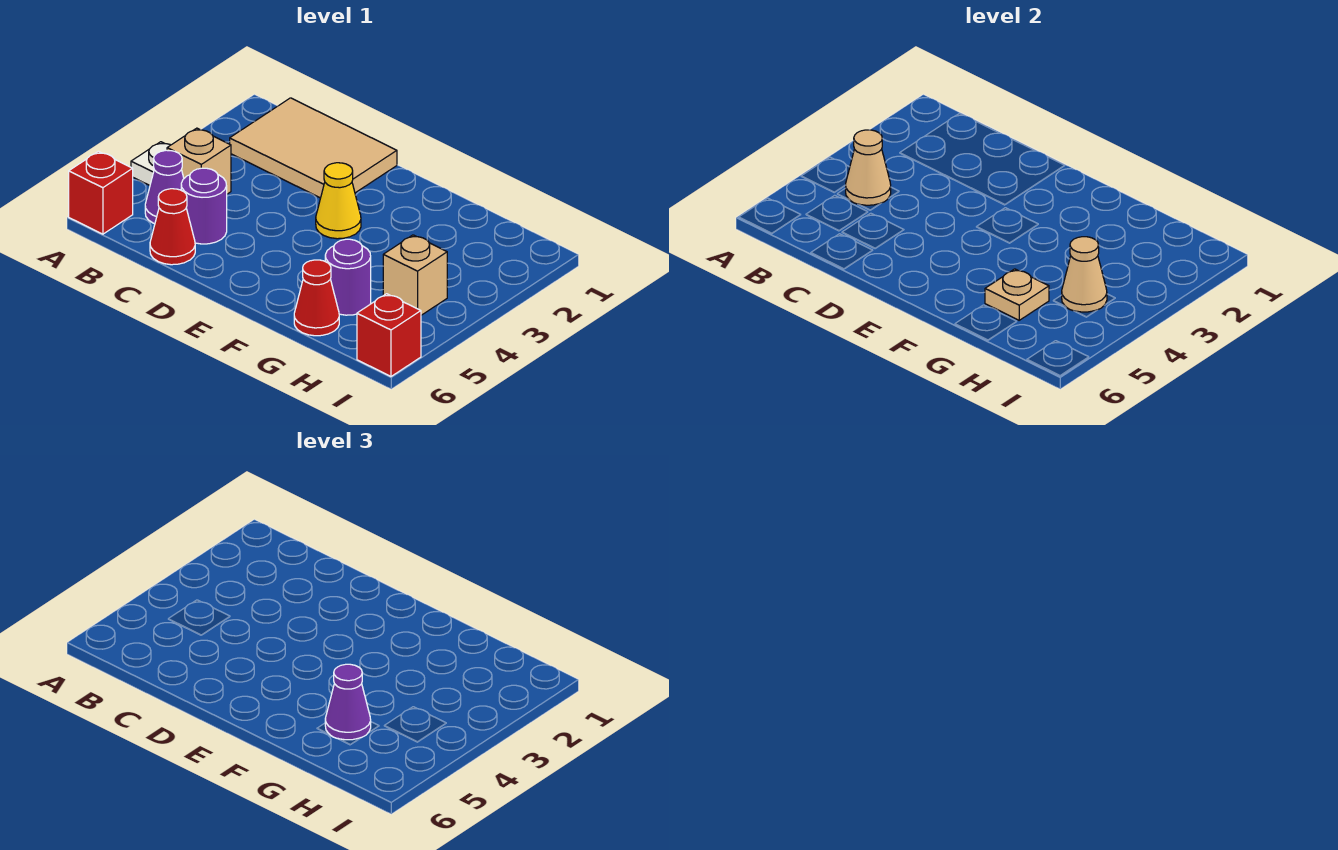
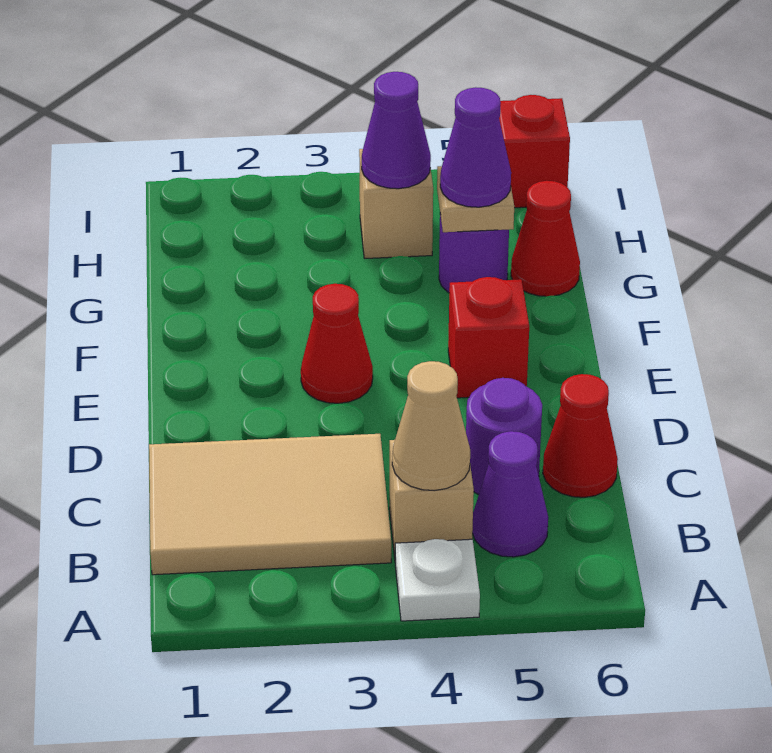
red brick A6 level 1 -> red brick E5 level 1
tan tile B1:D2 level 1 -> tan tile B1:C3 level 1
yellow cone E3 level 1 -> red cone E3 level 1
tan cone H4 level 2 -> purple cone H4 level 2

